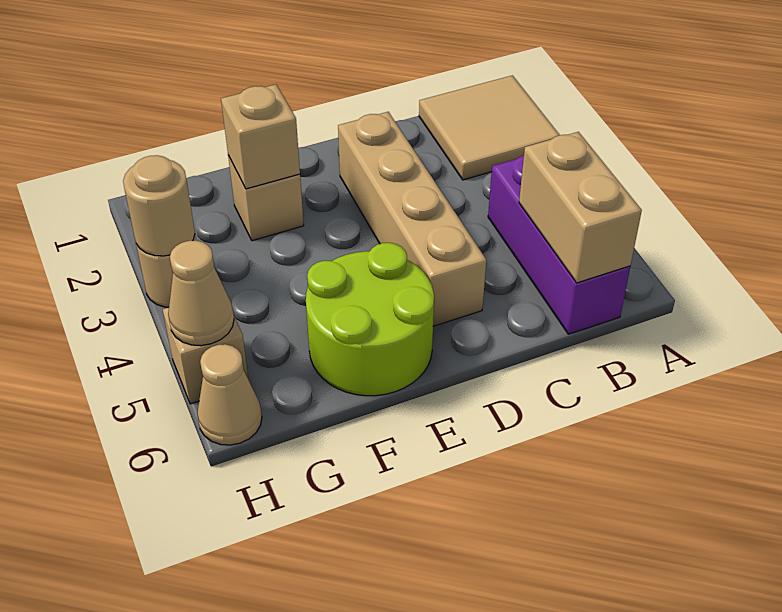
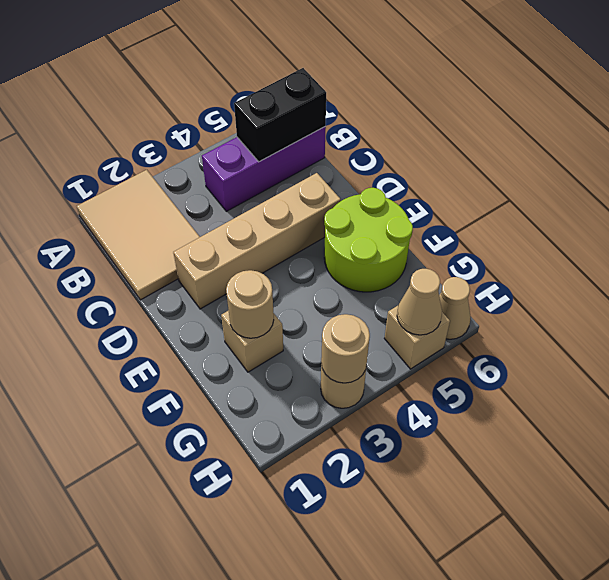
tan tile A1:B2 level 1 -> tan tile A1:C2 level 1
tan brick B5:B6 level 2 -> black brick B5:B6 level 2
tan brick F2 level 2 -> tan round brick F2 level 2

